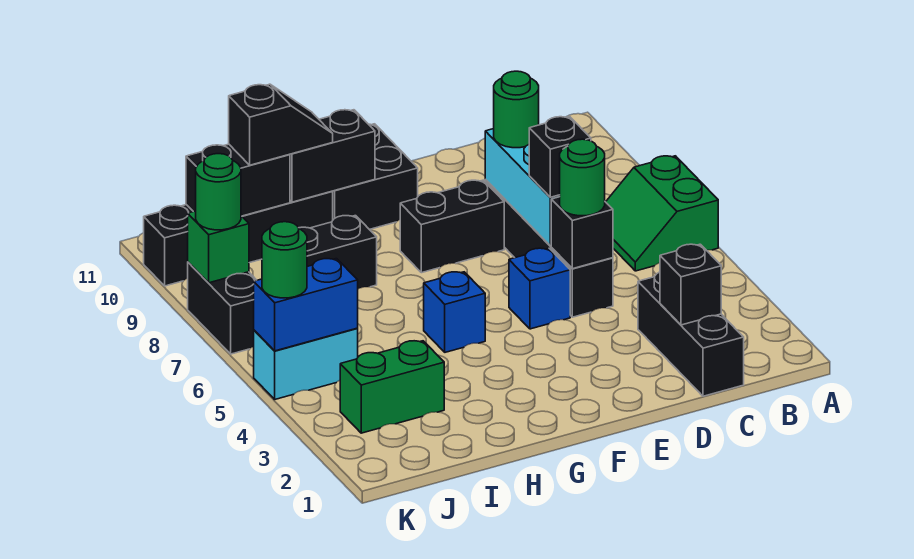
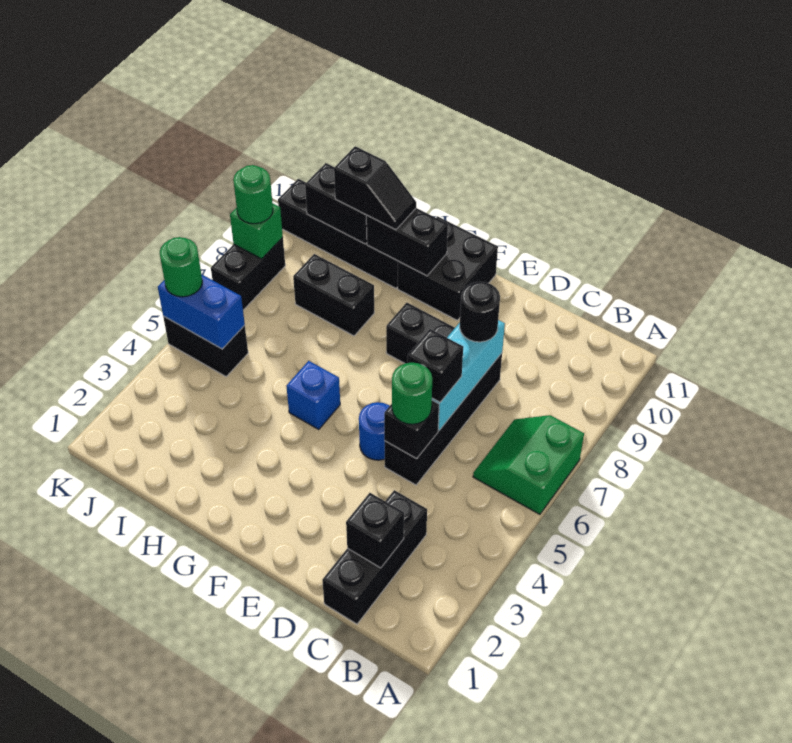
green round brick D8 level 3 -> black round brick D8 level 3
blue brick E5 level 1 -> blue round brick E5 level 1
green brick I3:J3 level 1 -> none
cyan brick J5:K5 level 1 -> black brick J5:K5 level 1

